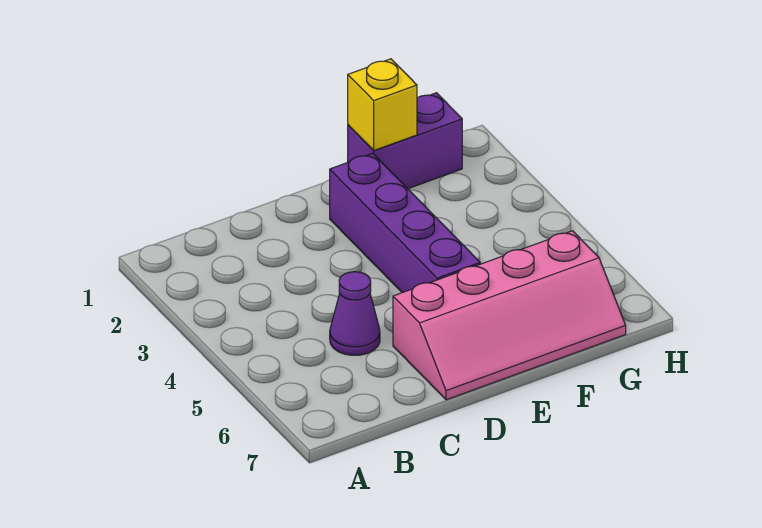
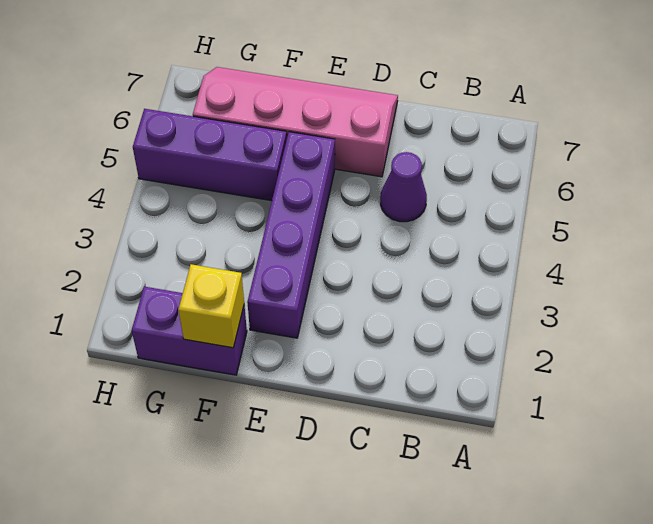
none -> purple brick F5:H5 level 1

